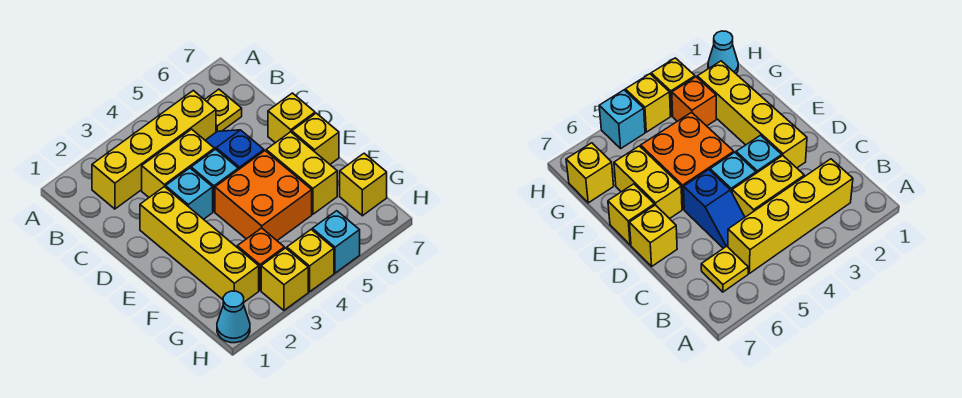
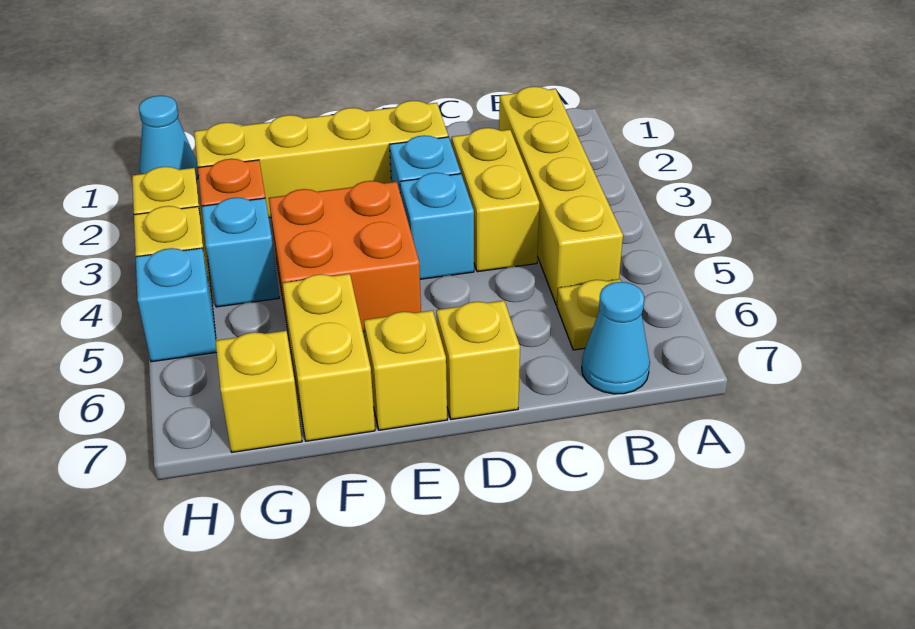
none -> cyan cone B7 level 1
blue slope C5:D5 level 1 top D -> none
yellow brick E6:F6 level 1 -> yellow brick F6:F7 level 1
none -> cyan brick G4 level 1

